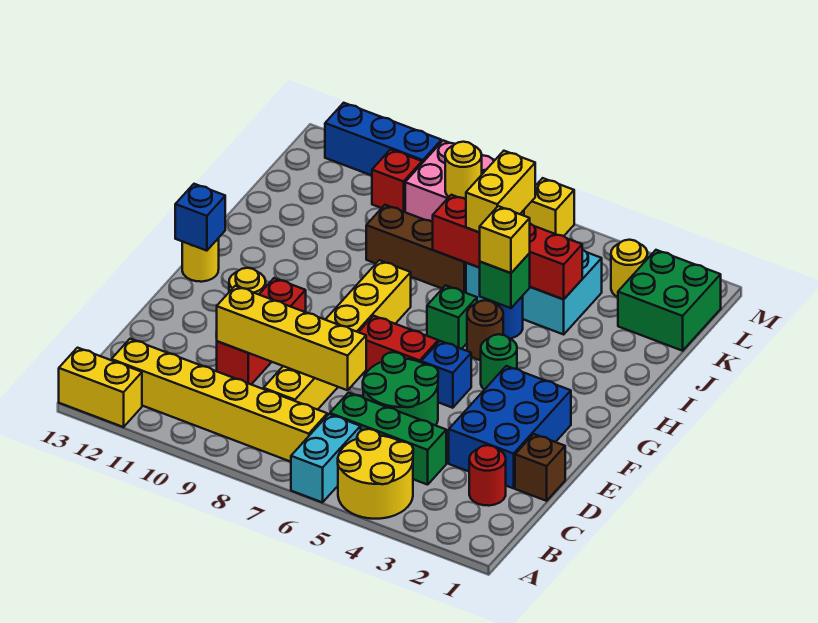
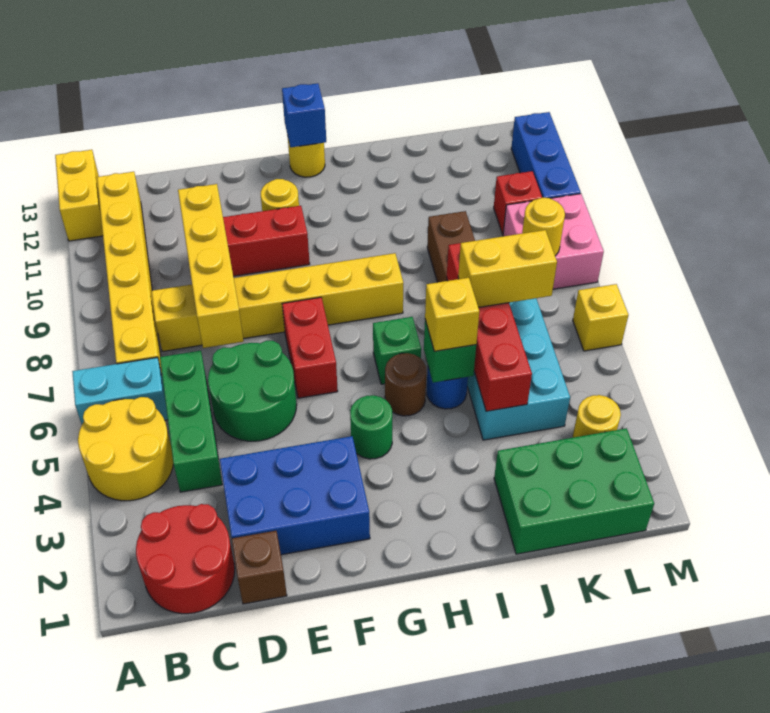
red round brick C2 level 1 -> red round brick B1:C2 level 1
blue brick F5 level 1 -> none
green brick K1:L2 level 1 -> green brick J1:L2 level 1

